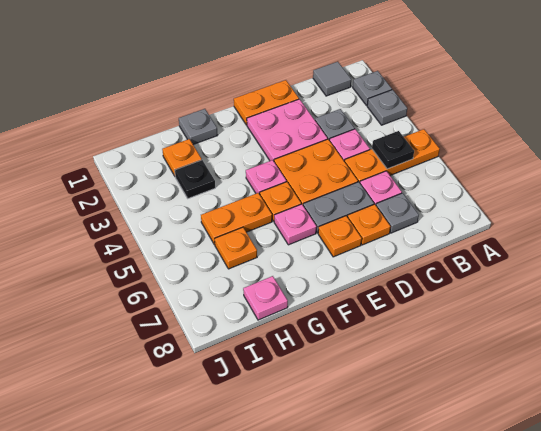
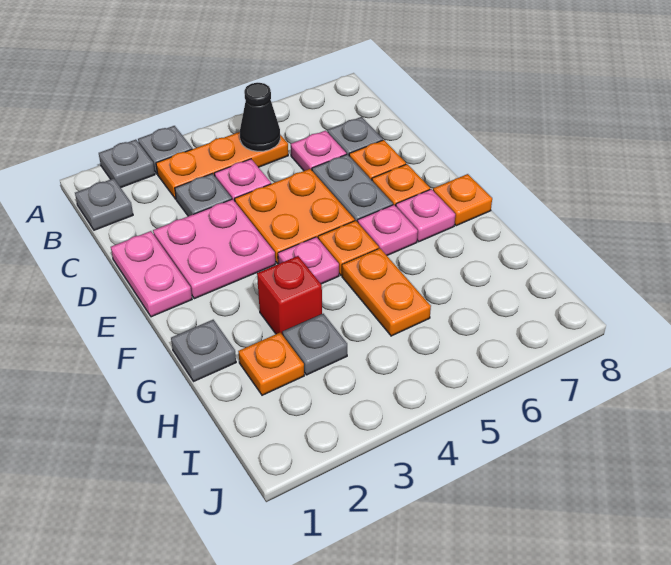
orange plate A5:C5 level 1 -> orange plate B3:B5 level 1
grey tile B1 level 1 -> grey plate B1 level 1
black plate B5 level 2 -> black cone B5 level 2
orange plate D1:E1 level 1 -> pink plate D1:E1 level 1
none -> red brick G3 level 1
black plate H3 level 1 -> grey plate H3 level 1
orange plate H6 level 1 -> orange plate F8 level 1
pink plate H8 level 1 -> pink plate F7 level 1

